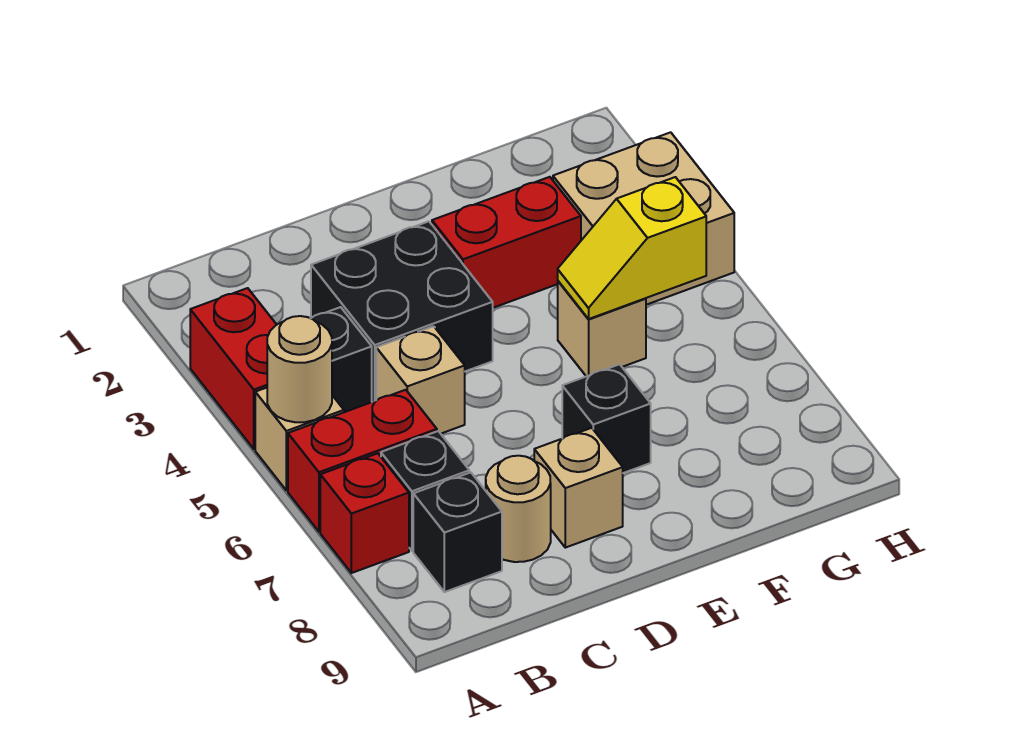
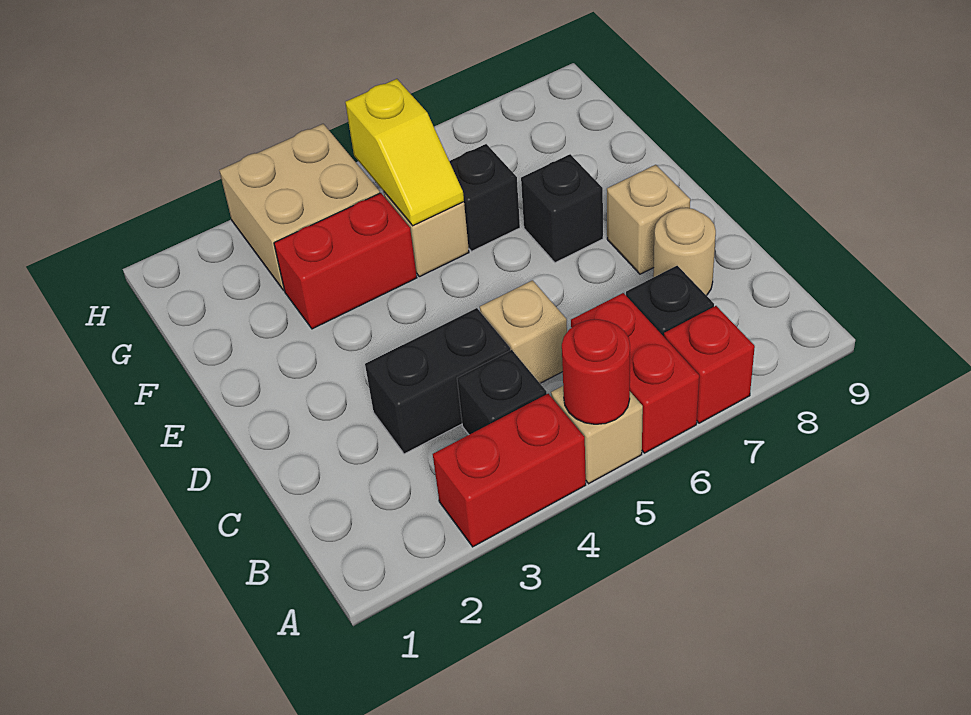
tan round brick A5 level 2 -> red round brick A5 level 2
black brick B8 level 1 -> black brick F6 level 1
black brick C3:D4 level 1 -> black brick C3:C4 level 1
red brick E3:F3 level 1 -> red brick F3:F4 level 1

